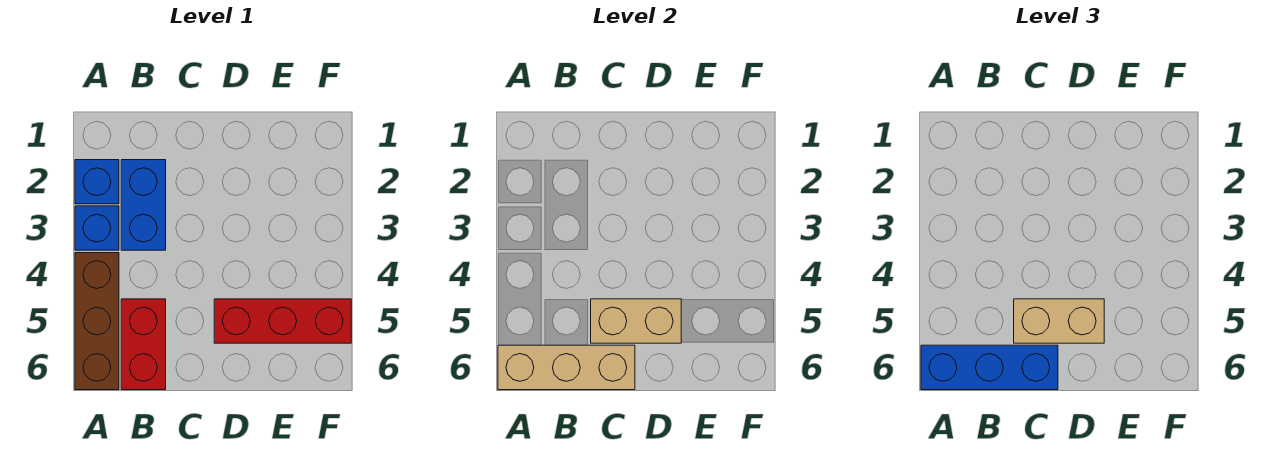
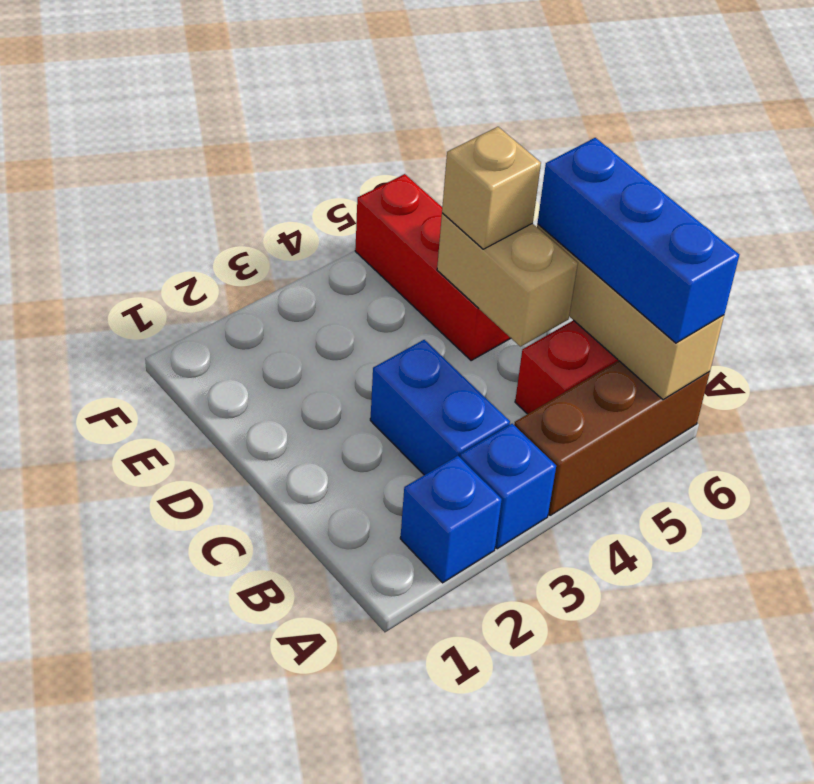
blue brick B2:B3 level 1 -> blue brick B3:C3 level 1
tan brick C5:D5 level 3 -> tan brick D5 level 3

